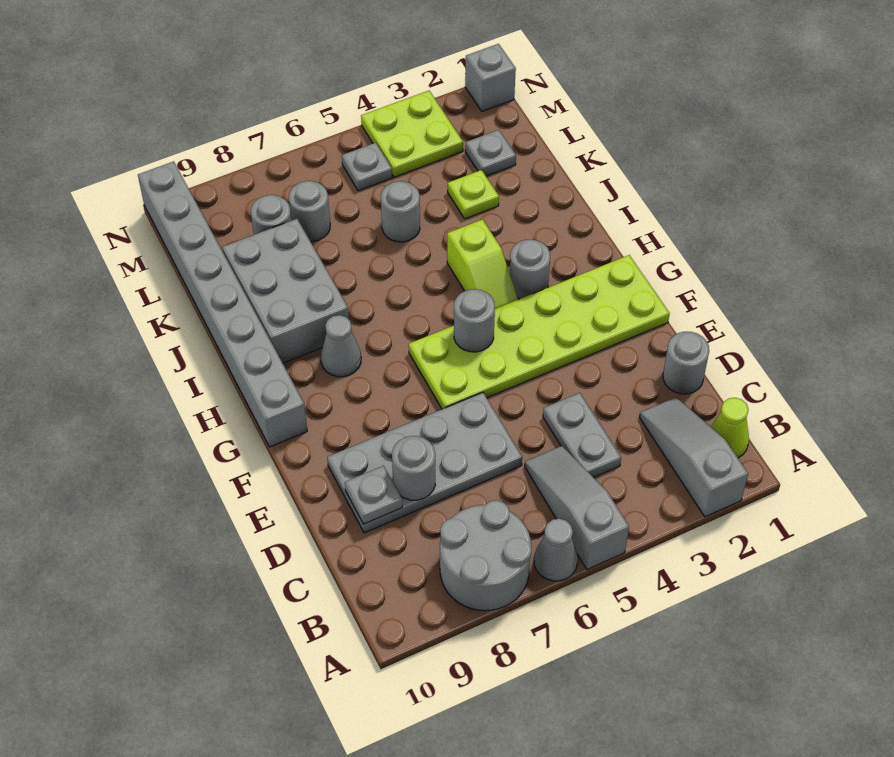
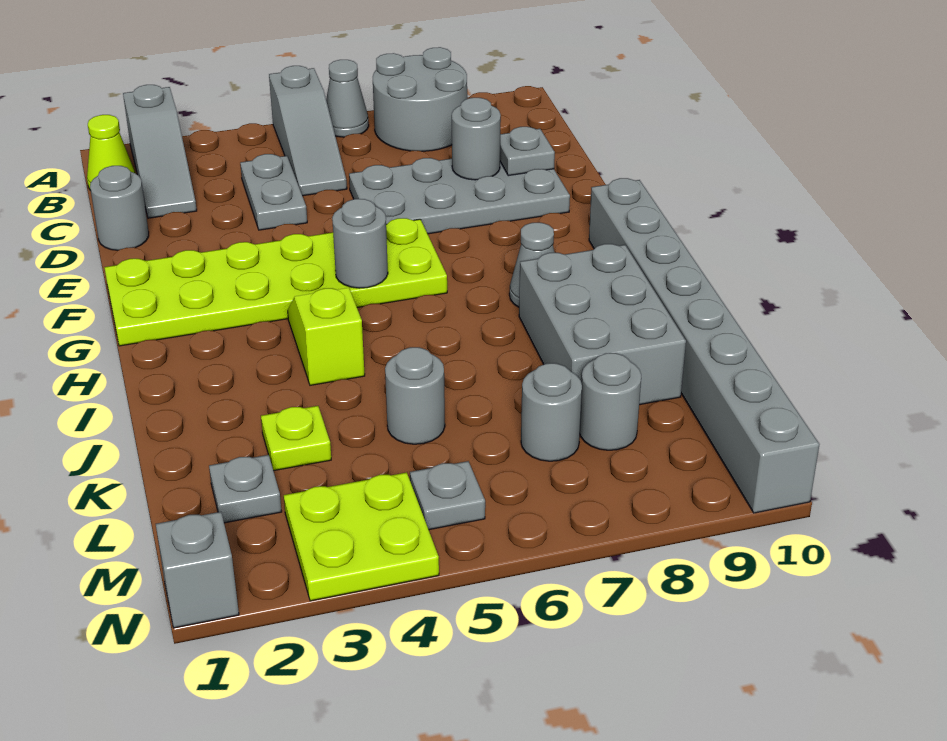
grey round brick H3 level 1 -> none

